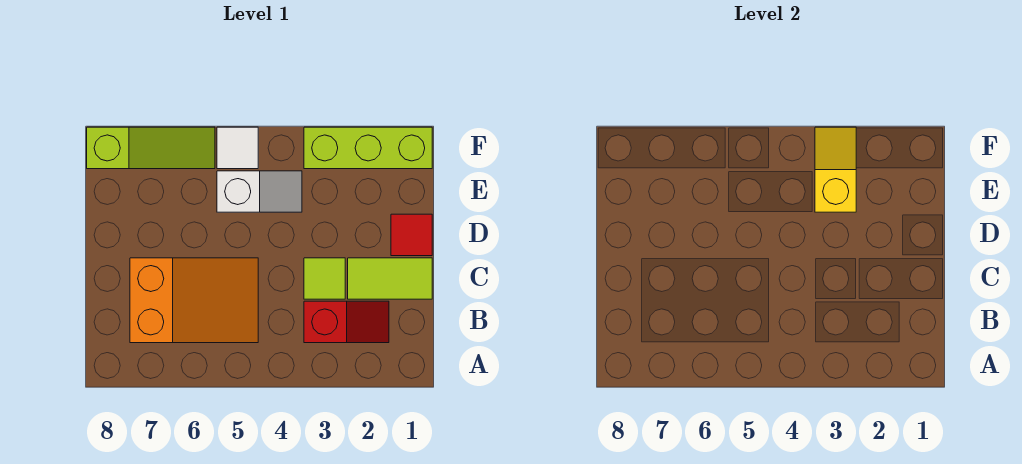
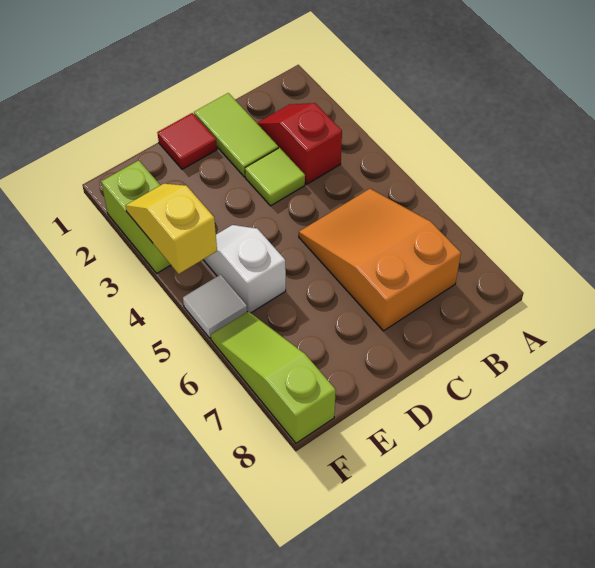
yellow slope E3:F3 level 2 top E -> yellow slope F3:F4 level 2 top 4
lime brick F1:F3 level 1 -> lime brick F2:F3 level 1

